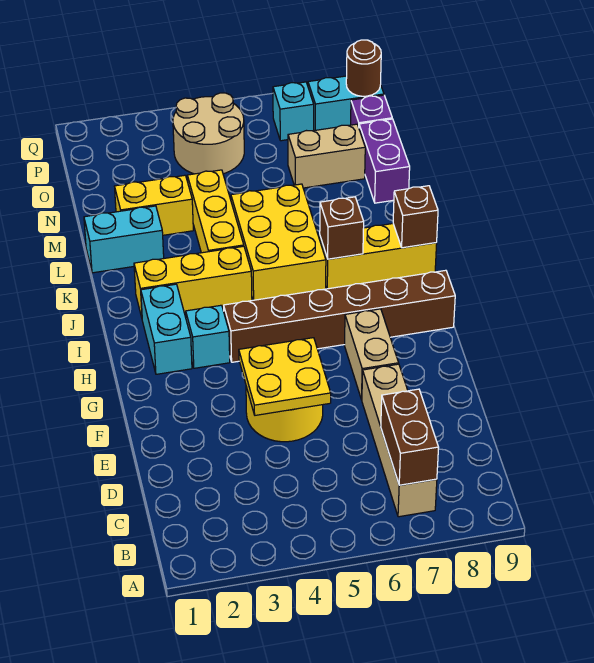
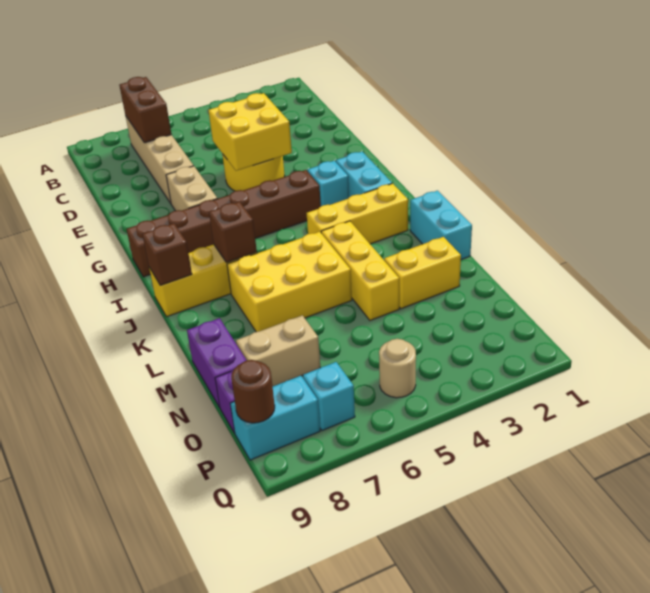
yellow plate E4:F5 level 2 -> yellow brick E4:F5 level 2
yellow brick J5:L6 level 1 -> yellow brick K5:L7 level 1
cyan brick L1:L2 level 1 -> cyan brick K1:L1 level 1
tan round brick O4:P5 level 1 -> tan round brick P5 level 1

